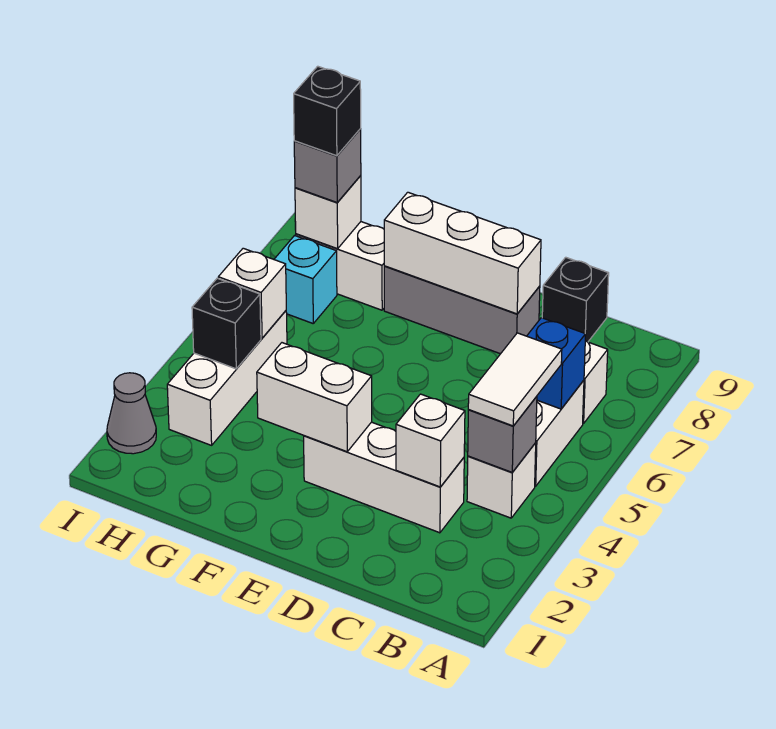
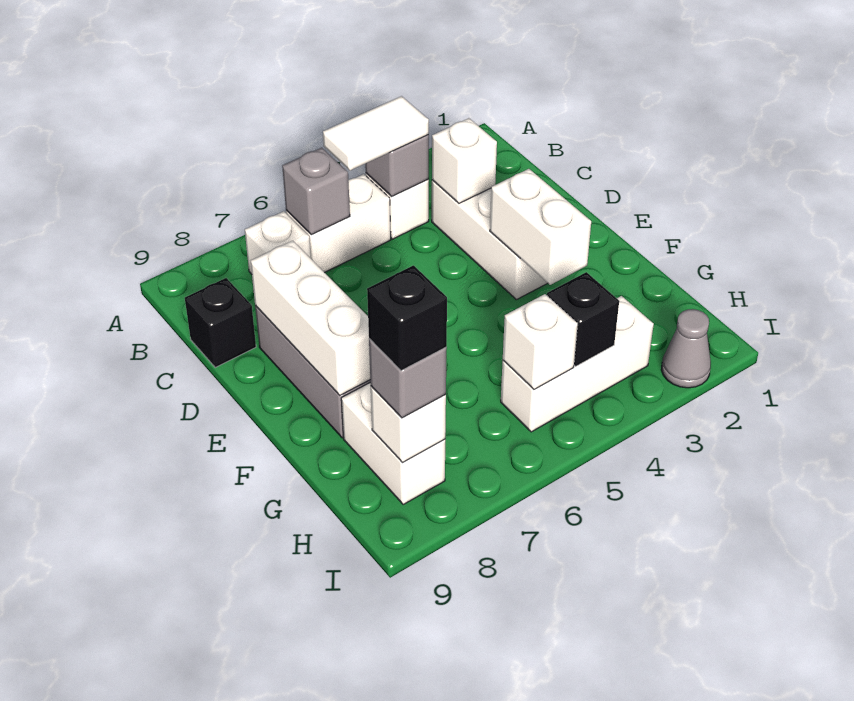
blue brick B6 level 2 -> grey brick B6 level 2
cyan brick H7 level 1 -> none

